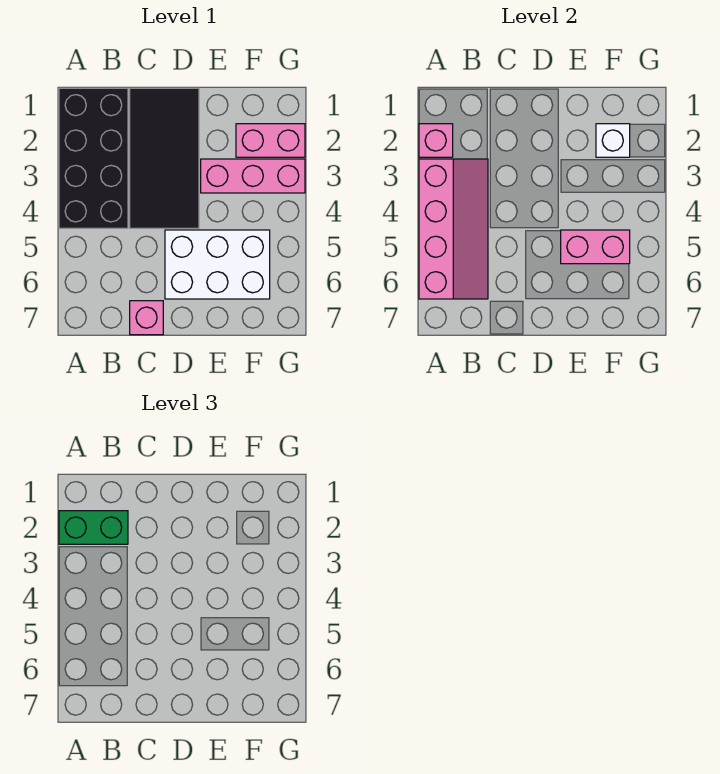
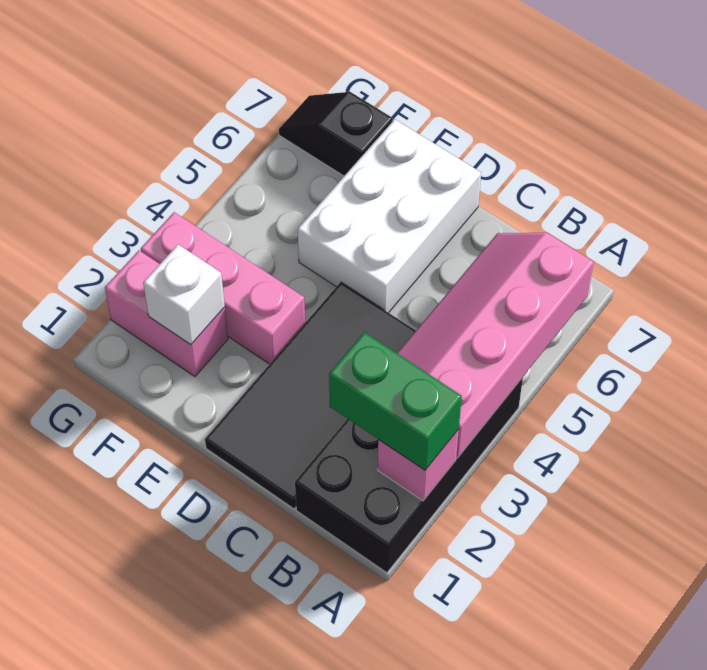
pink brick C7 level 1 -> none
white brick D5:F6 level 1 -> white brick D5:E7 level 1
pink brick E5:F5 level 2 -> none
none -> black slope F7:G7 level 1 top F

